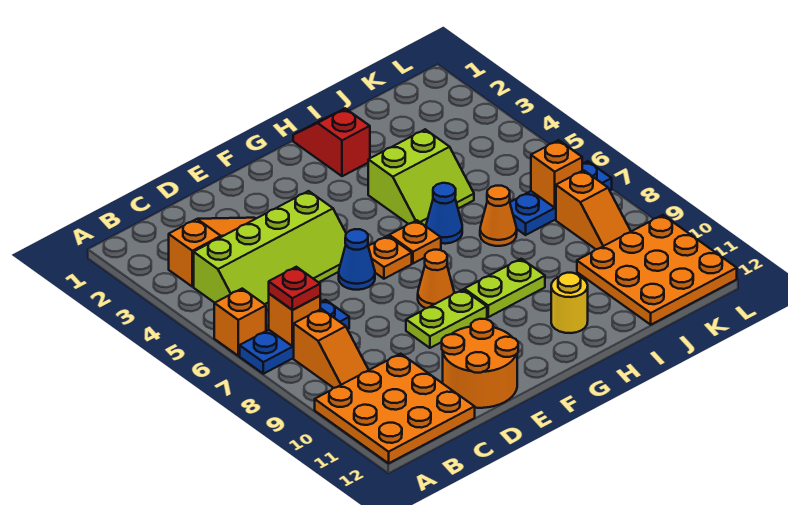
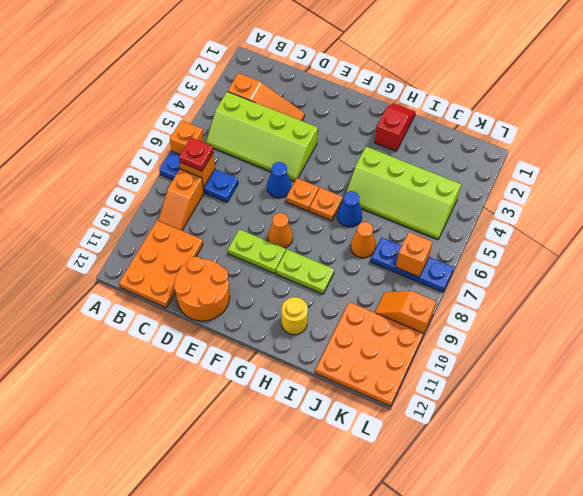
orange plate A10:C12 level 1 -> orange plate B10:C12 level 1
lime slope H4:I5 level 1 top 4 -> lime slope H4:K5 level 1 top 4
orange slope K8:K9 level 1 top 8 -> orange slope K9:L9 level 1 top L

